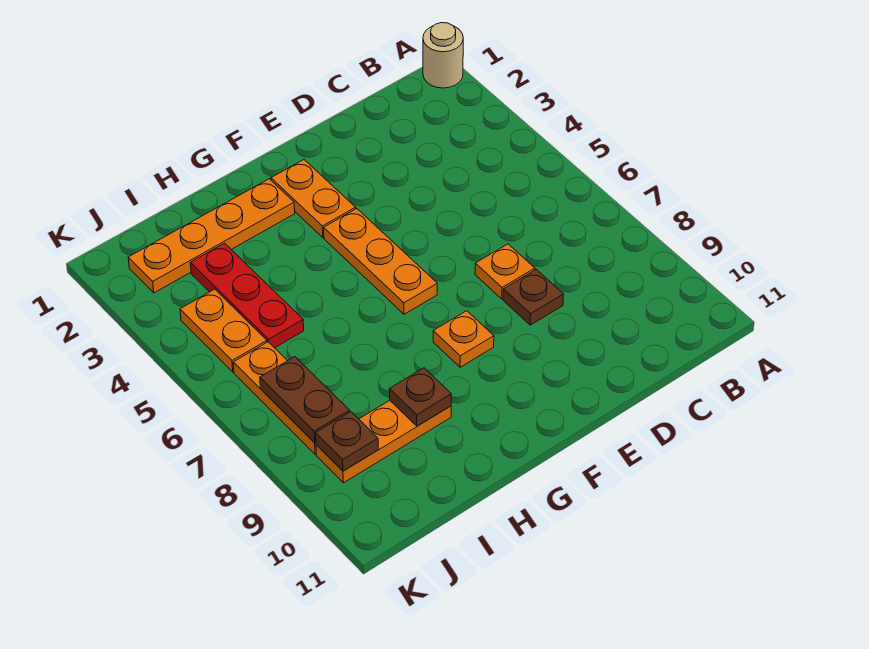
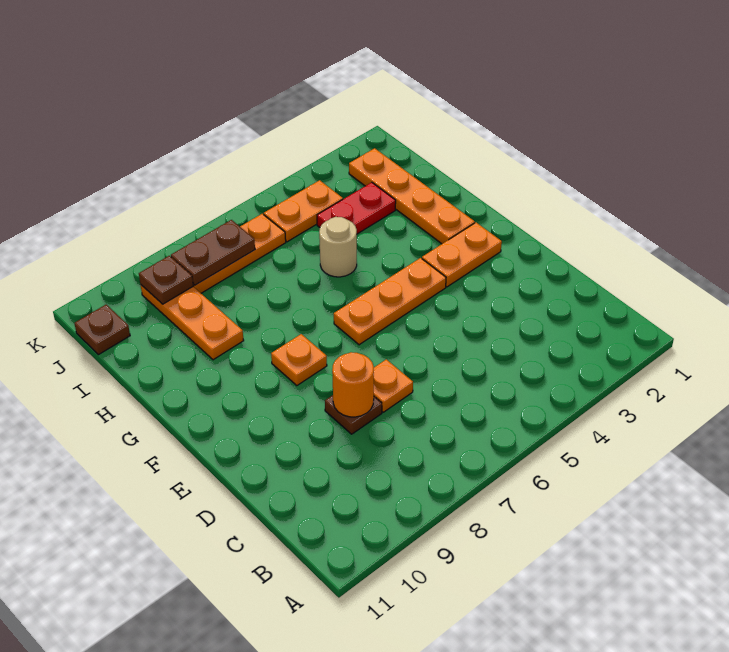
tan round brick A1 level 1 -> tan round brick H5 level 1
none -> orange round brick D8 level 2
brown plate H9 level 2 -> brown plate J11 level 1
red plate I3:I5 level 1 -> red plate I3:I4 level 1

